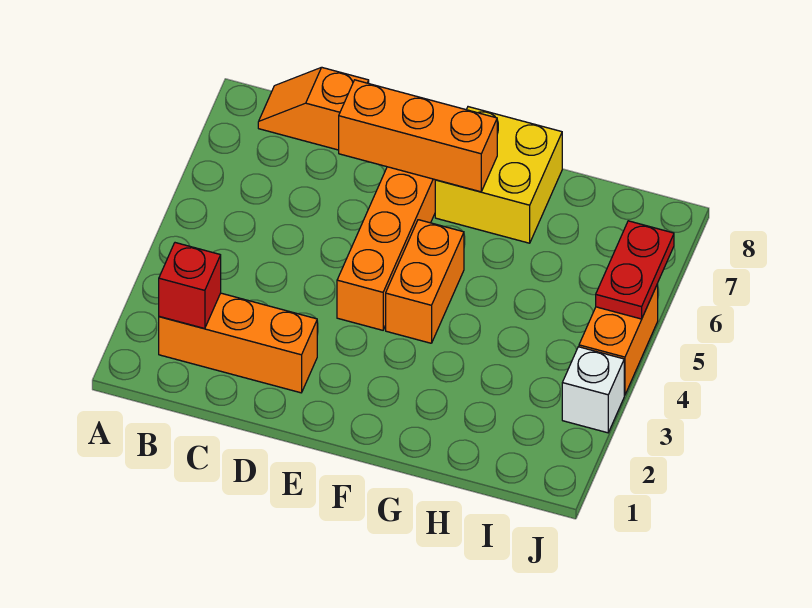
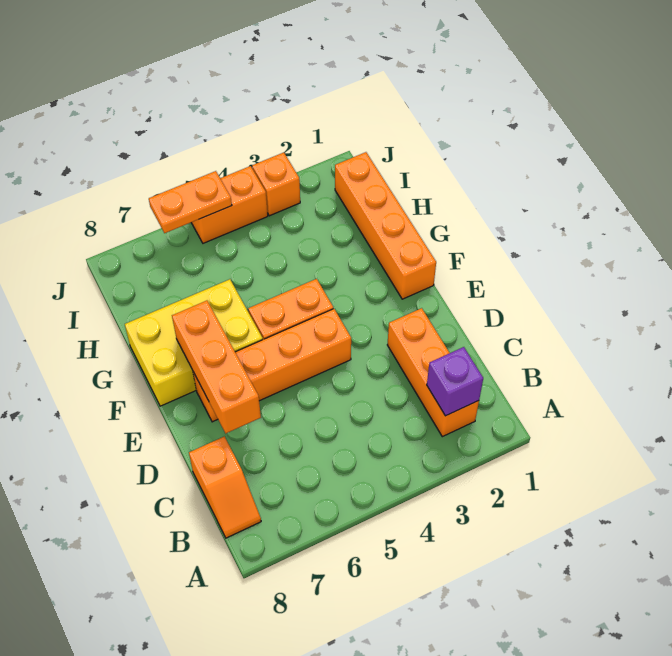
red brick B2 level 2 -> purple brick B2 level 2
none -> orange brick F1:I1 level 1
yellow brick F7:G8 level 1 -> yellow brick F6:G8 level 1
white brick J3 level 1 -> orange brick J3 level 1
red plate J5:J6 level 2 -> orange plate J5:J6 level 2

